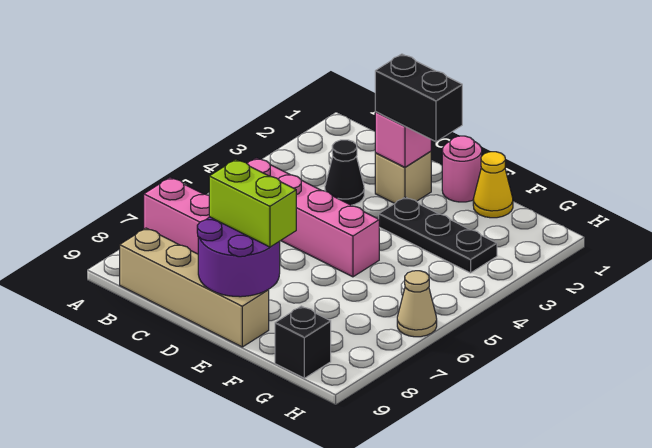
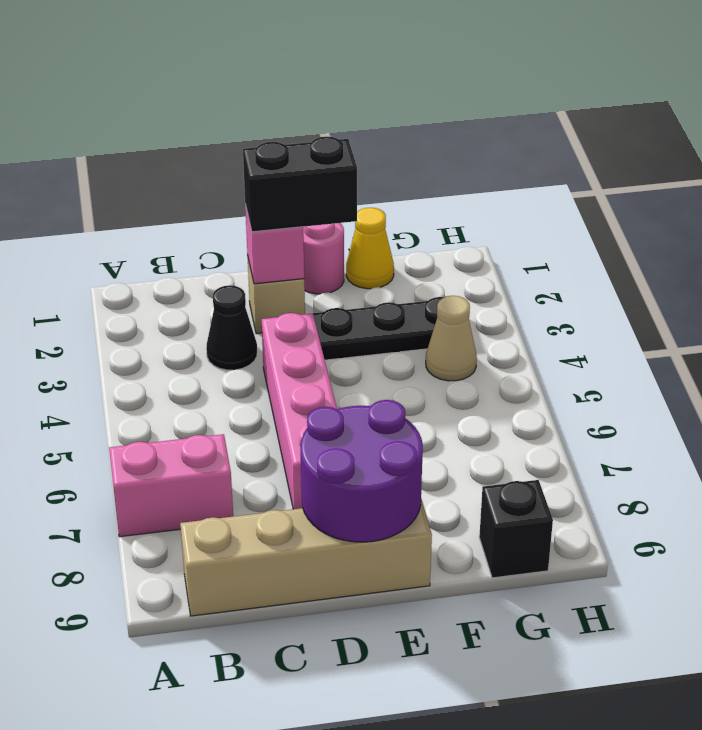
pink brick B5:E5 level 1 -> pink brick D4:D7 level 1
lime brick D8:E8 level 3 -> none
tan cone H6 level 1 -> tan cone G4 level 1

